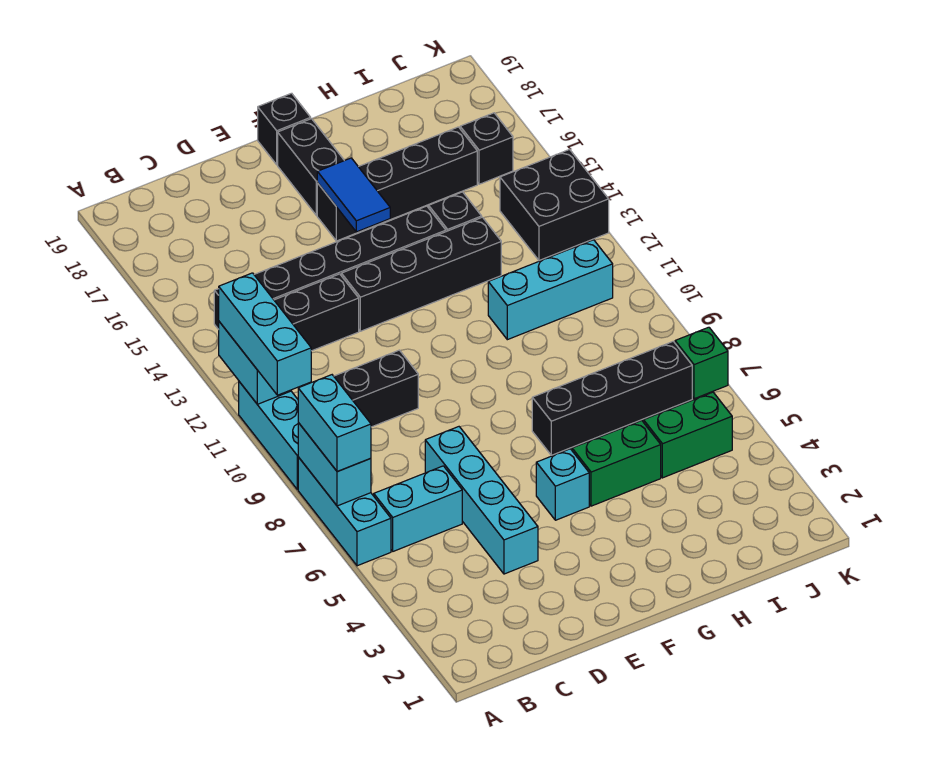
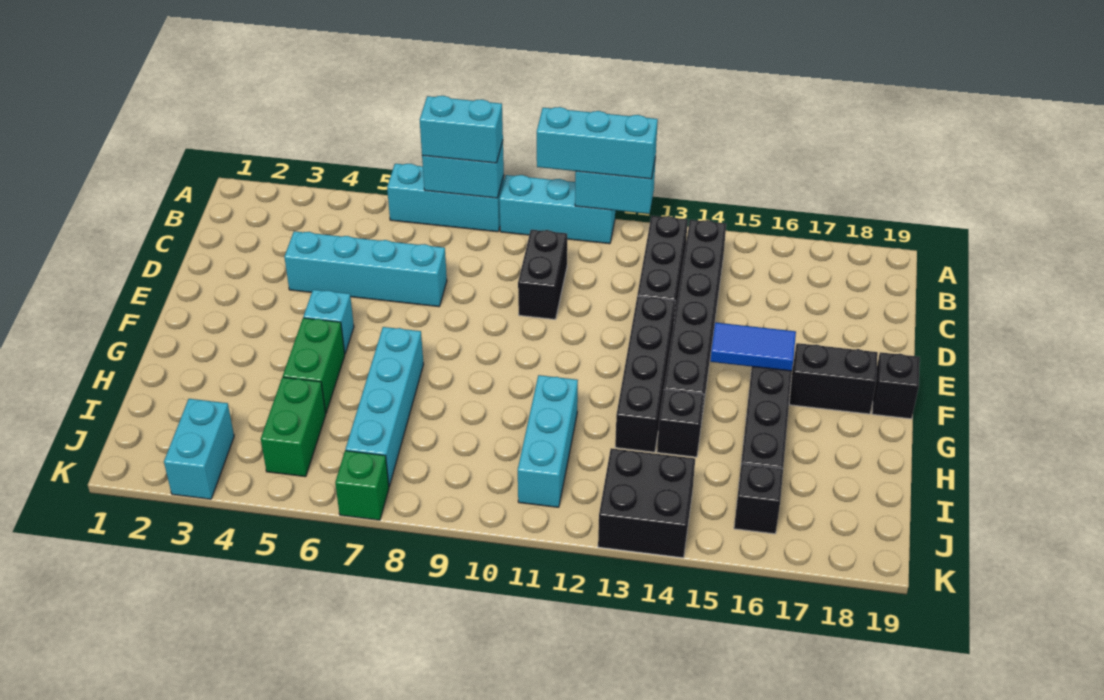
cyan brick B6:C6 level 1 -> cyan brick J3:K3 level 1
black brick G7:J7 level 1 -> cyan brick G7:J7 level 1

